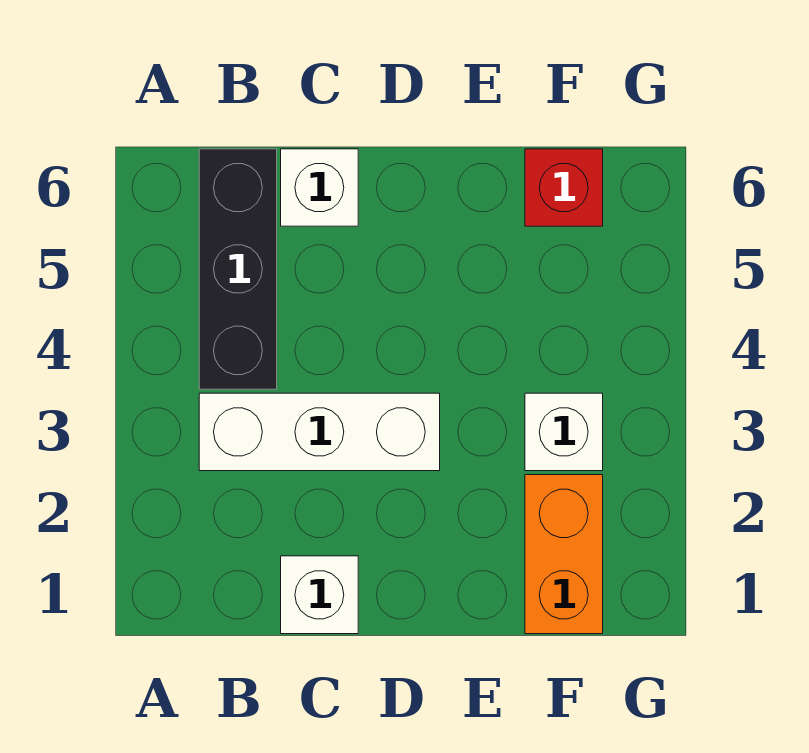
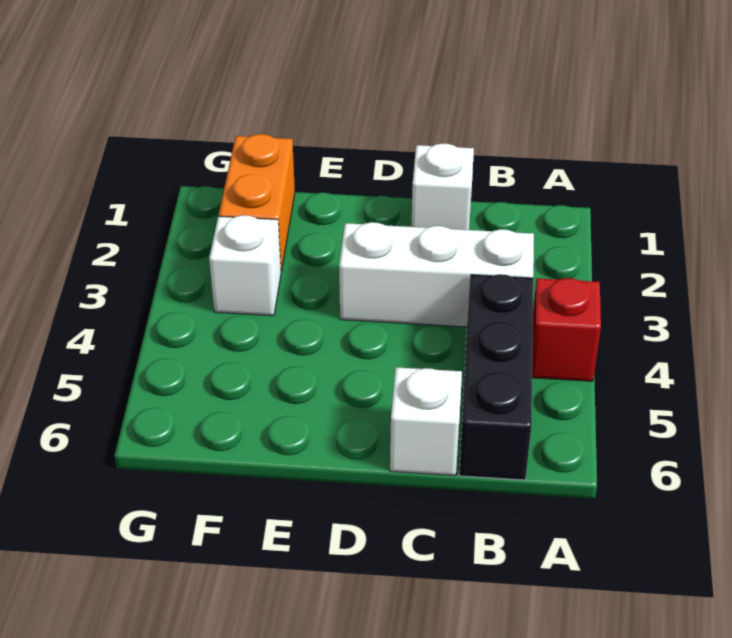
red brick F6 level 1 -> red brick A4 level 1

